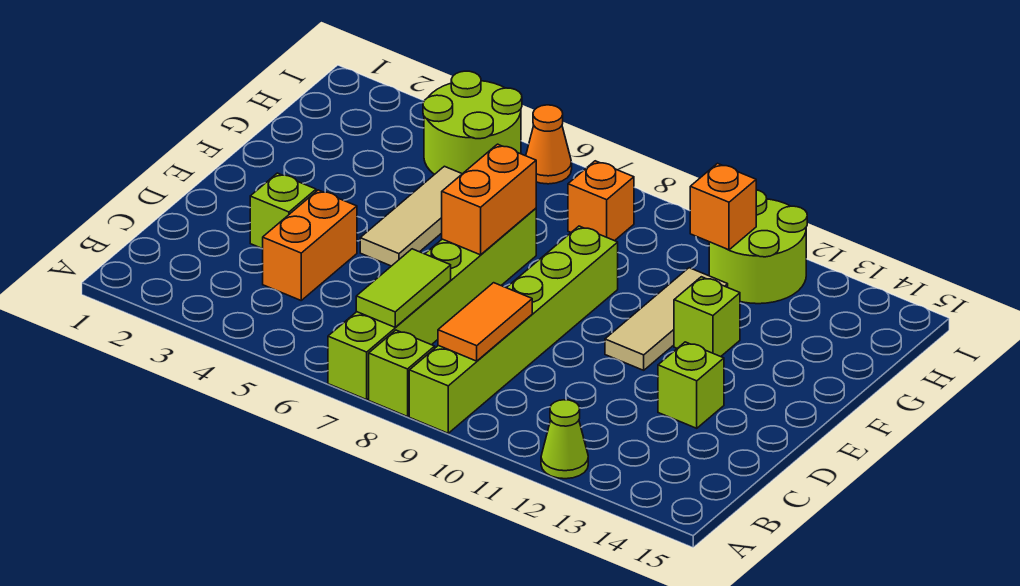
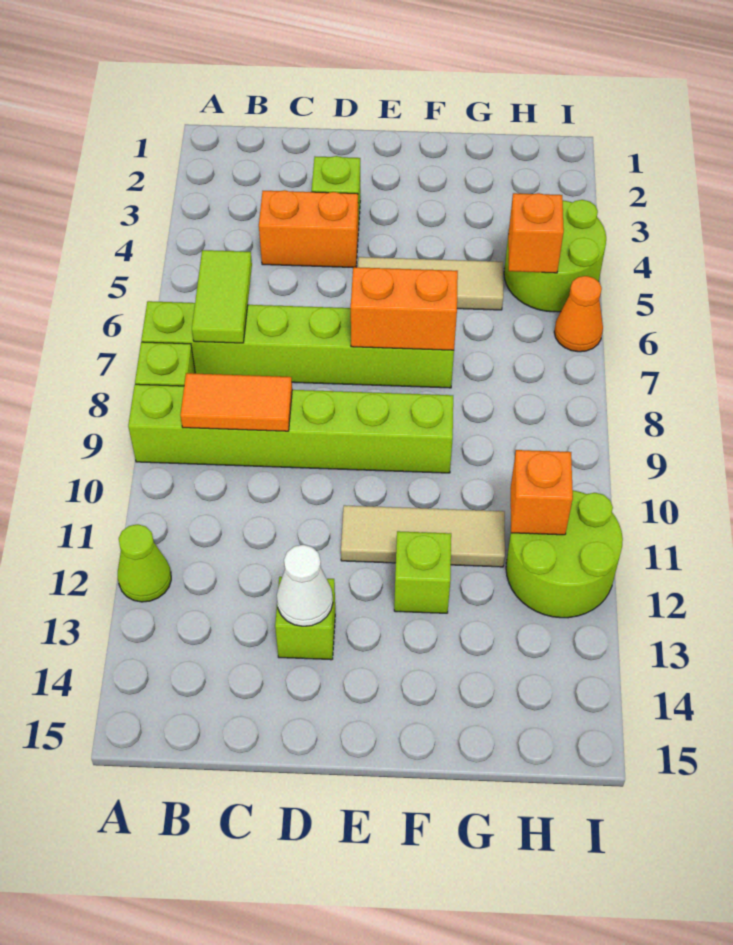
lime tile B7:C7 level 2 -> lime tile B6:B7 level 2
none -> white cone D13 level 2
orange brick H8 level 1 -> orange brick H5 level 2

